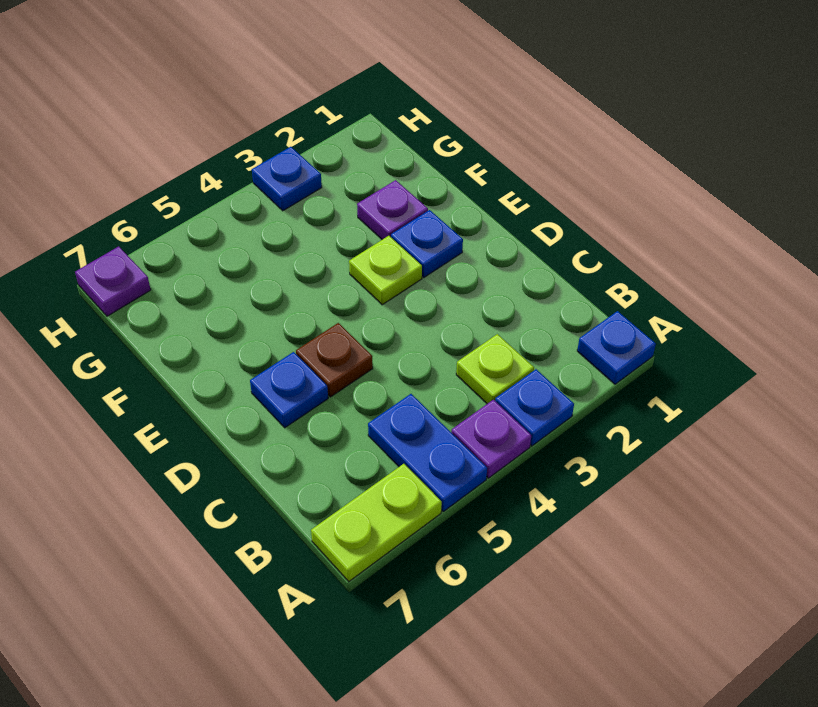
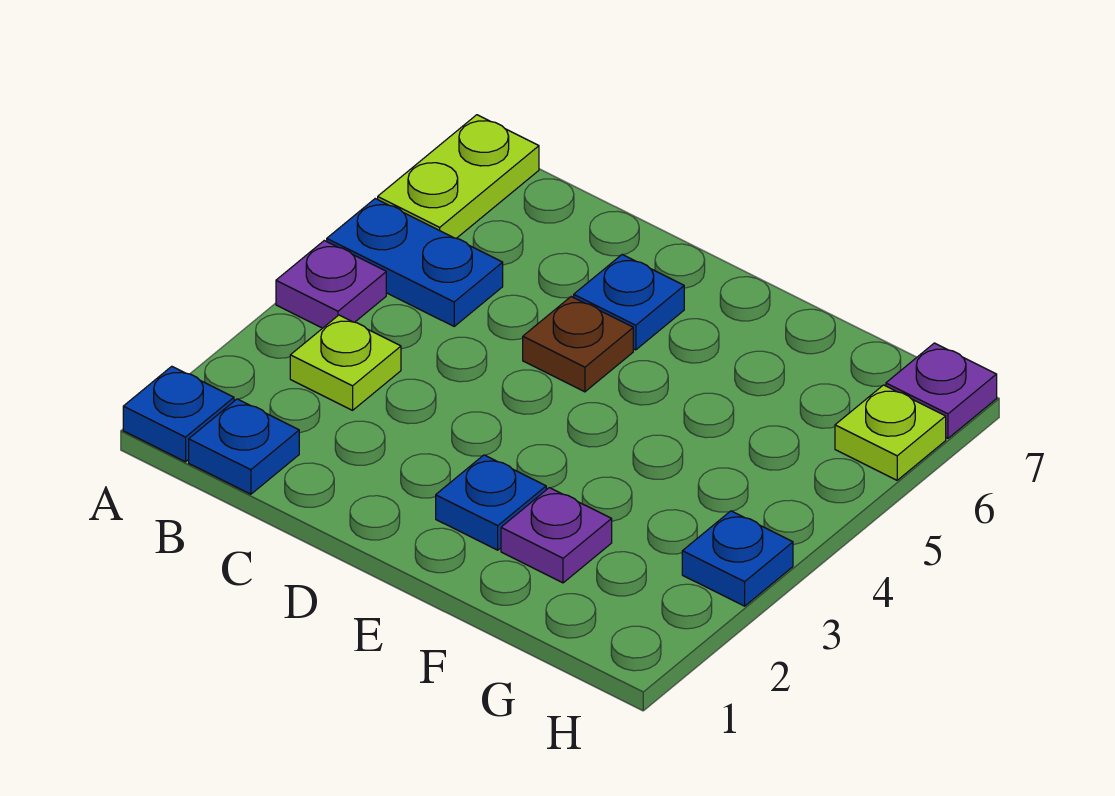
blue plate A3 level 1 -> blue plate B1 level 1
lime plate E3 level 1 -> lime plate H6 level 1

